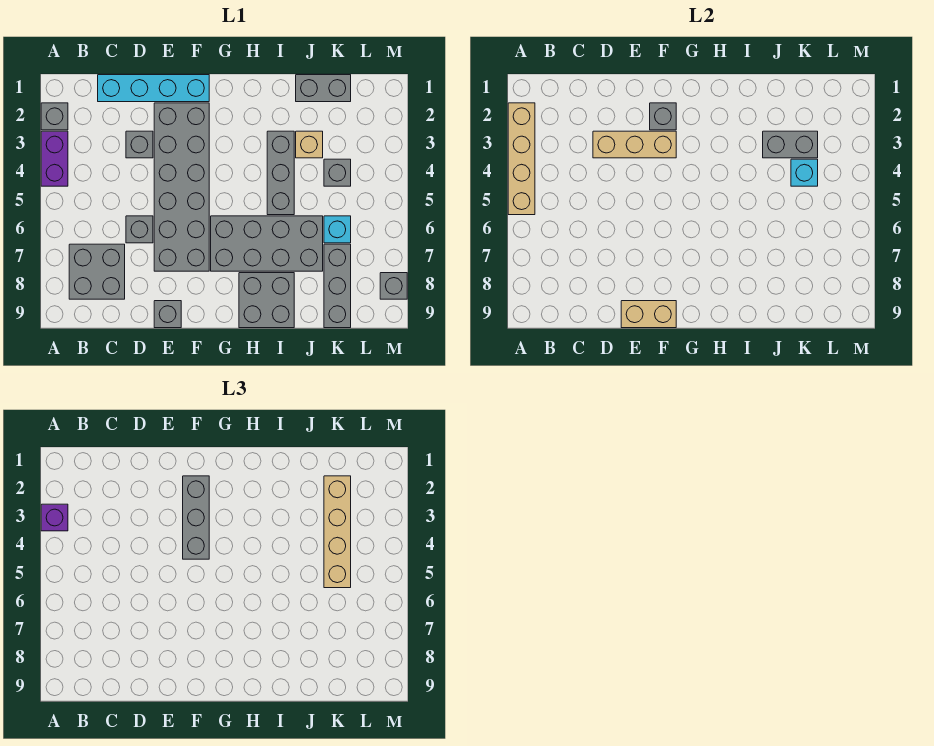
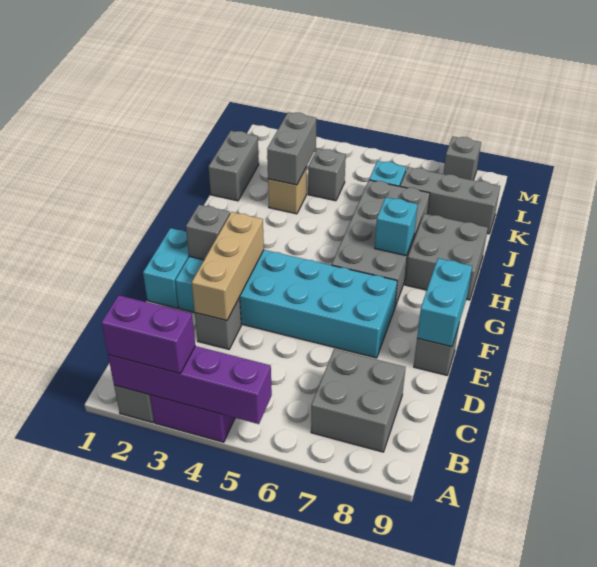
tan brick A2:A5 level 2 -> purple brick A2:A5 level 2
purple brick A3 level 3 -> purple brick A2:A3 level 3
cyan brick C1:F1 level 1 -> cyan brick E1:F1 level 1
grey brick D6 level 1 -> none
grey brick E2:F7 level 1 -> cyan brick E2:F7 level 1
tan brick E9:F9 level 2 -> cyan brick E9:F9 level 2
grey brick F2:F4 level 3 -> none
grey brick I3:I5 level 1 -> none
tan brick K2:K5 level 3 -> none
cyan brick K4 level 2 -> cyan brick H7 level 2

